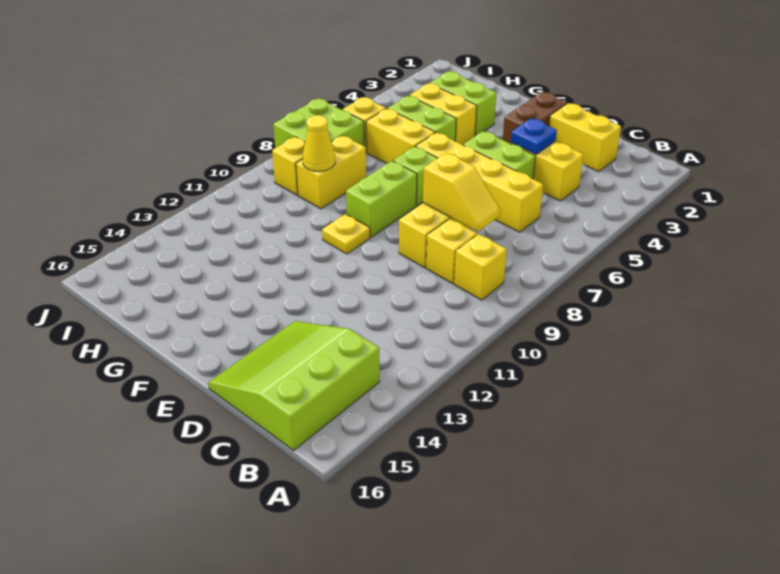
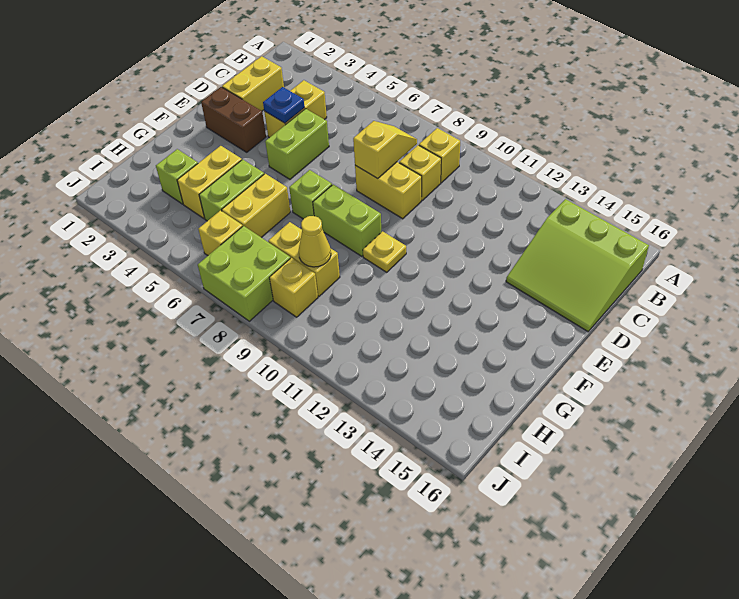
yellow brick C6:F6 level 1 -> none
lime brick G3:H3 level 1 -> lime brick H3 level 1

